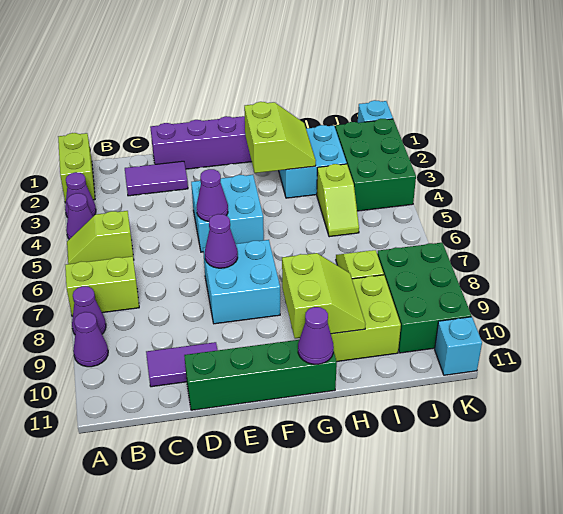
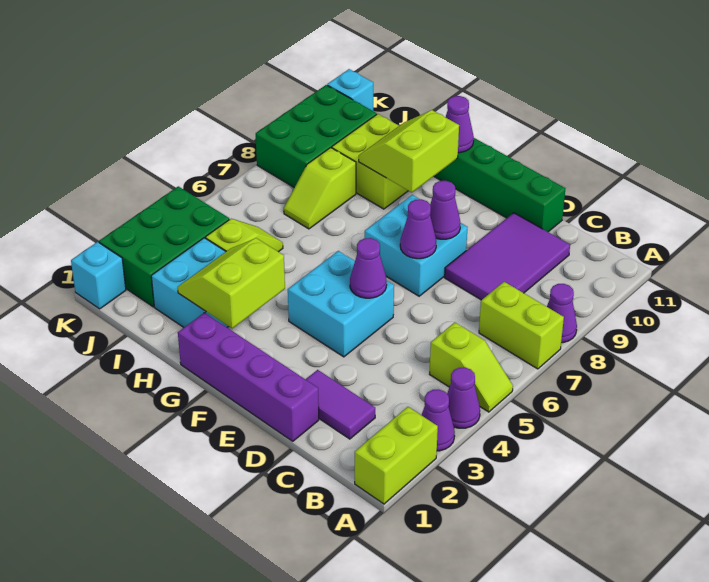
purple cone A9 level 1 -> purple cone E8 level 2
purple tile C10:D10 level 1 -> purple tile C8:D10 level 1

